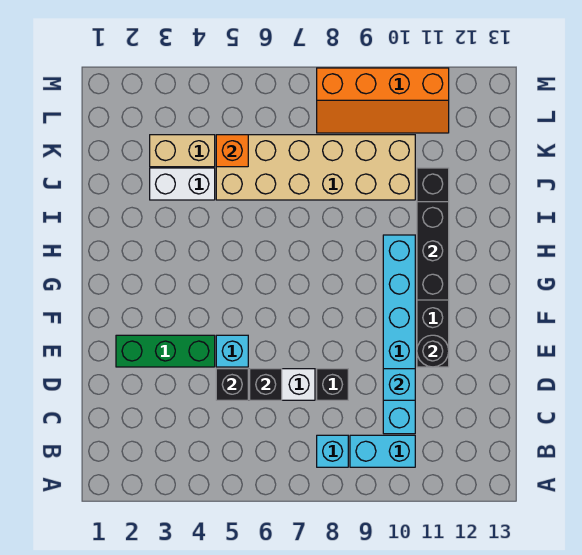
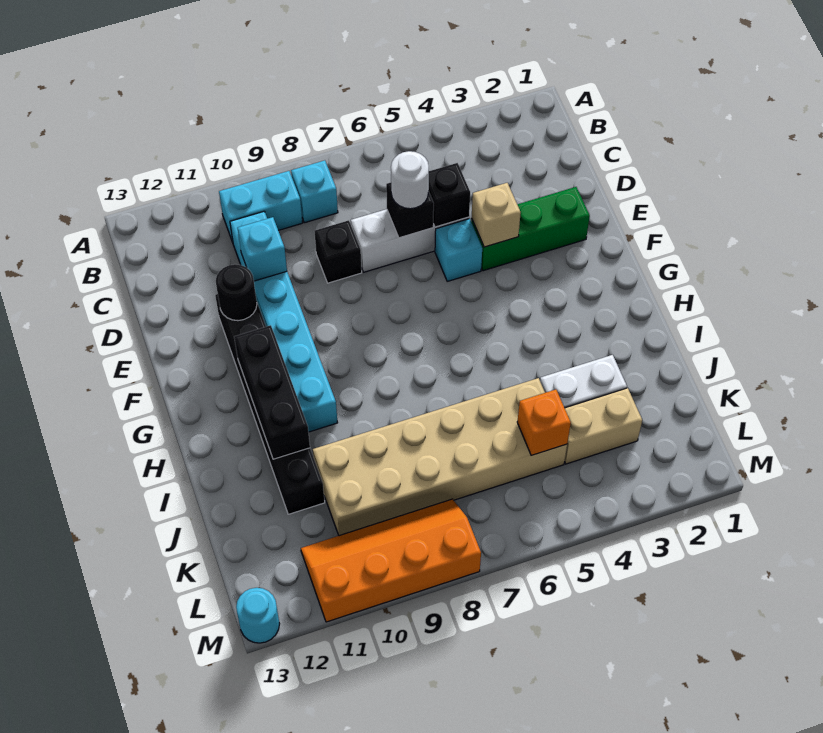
none -> white round brick D6 level 3
none -> tan brick E4 level 2
none -> cyan round brick M13 level 1

